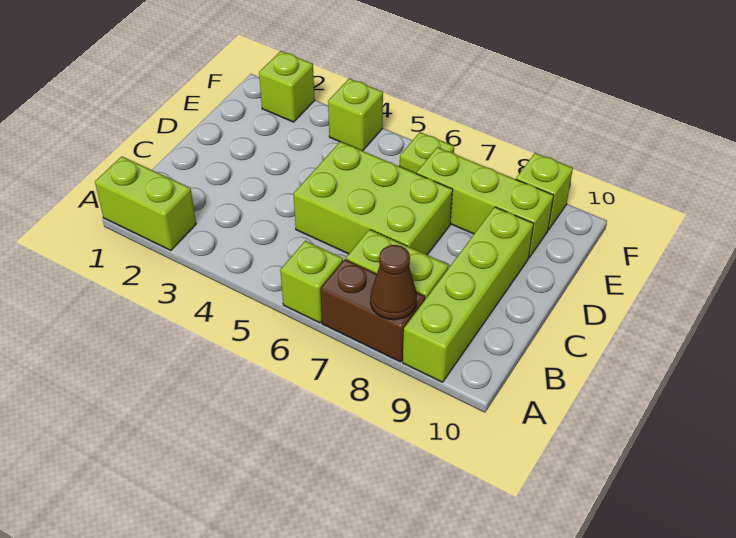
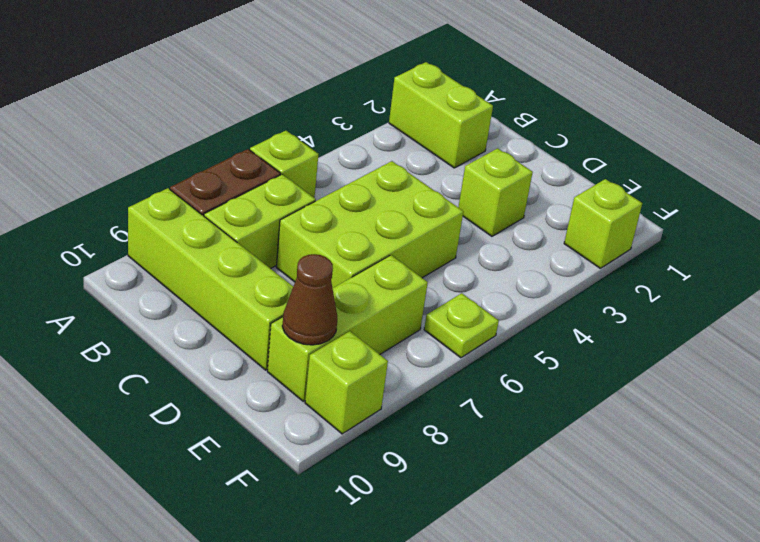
lime brick A1:A2 level 1 -> lime brick A2:B2 level 1
brown cone A8 level 2 -> brown cone E9 level 2
lime brick F4 level 1 -> lime brick D3 level 1

